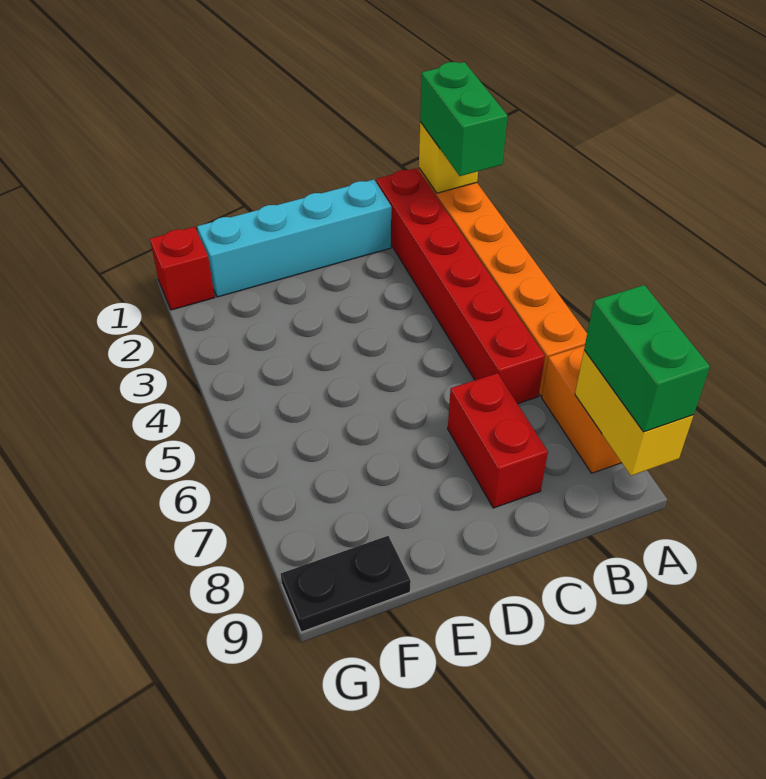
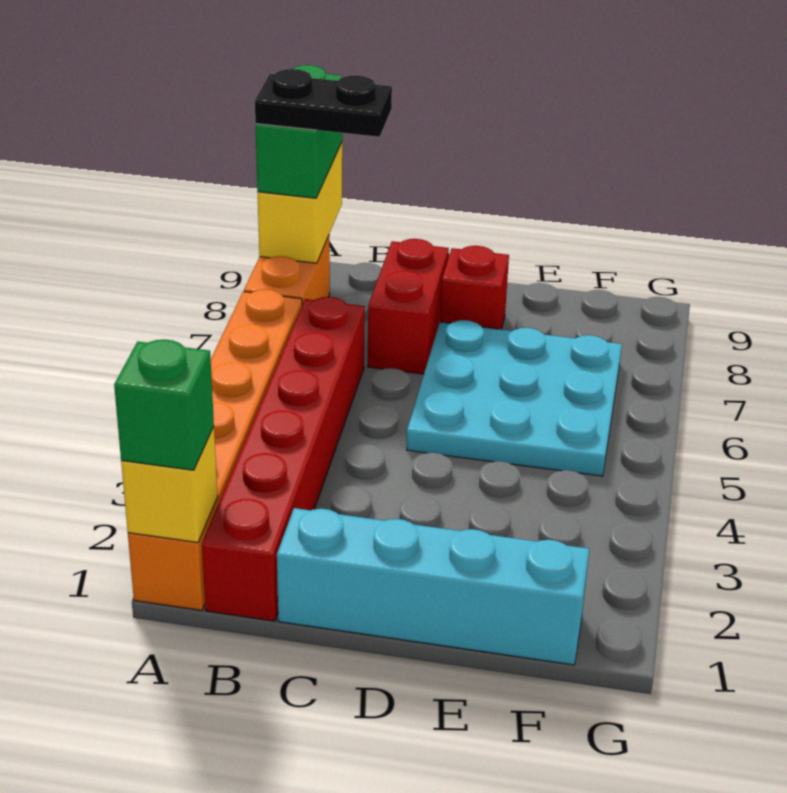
green brick A1:A2 level 3 -> green brick A1 level 3
none -> cyan plate D5:F7 level 1
black plate F9:G9 level 1 -> black plate A8:B8 level 4
red brick G1 level 1 -> red brick D8 level 1

